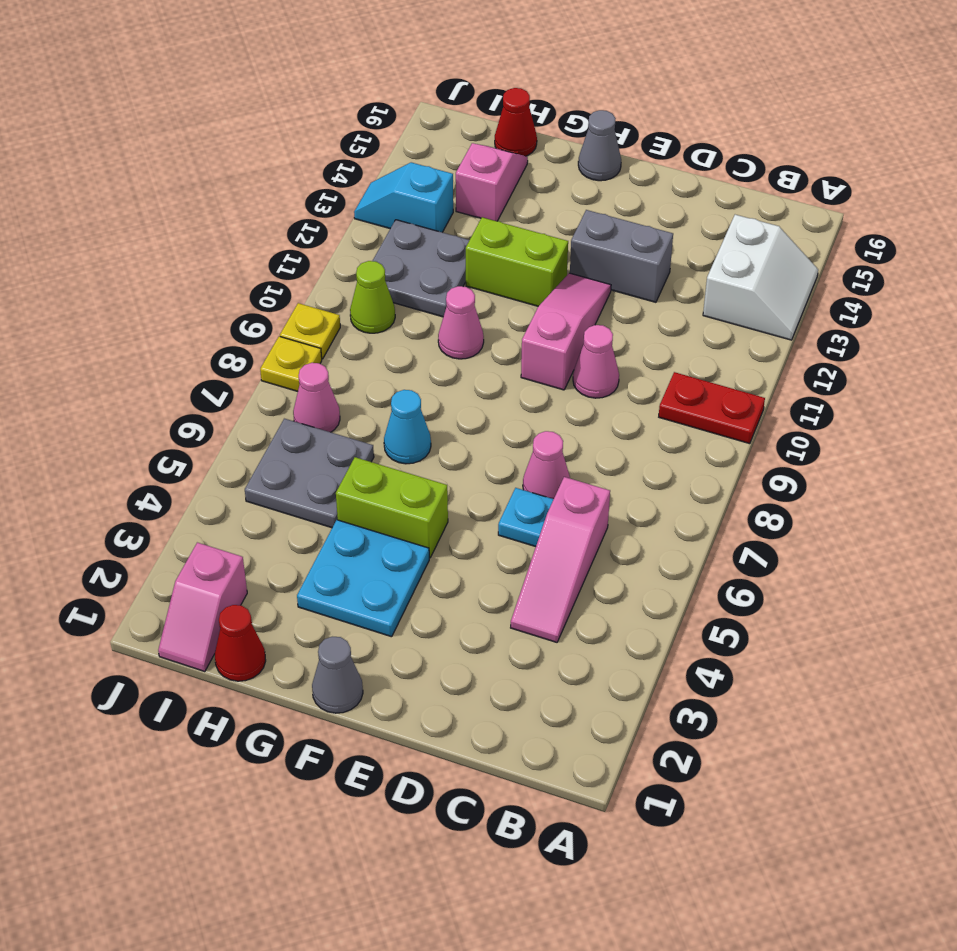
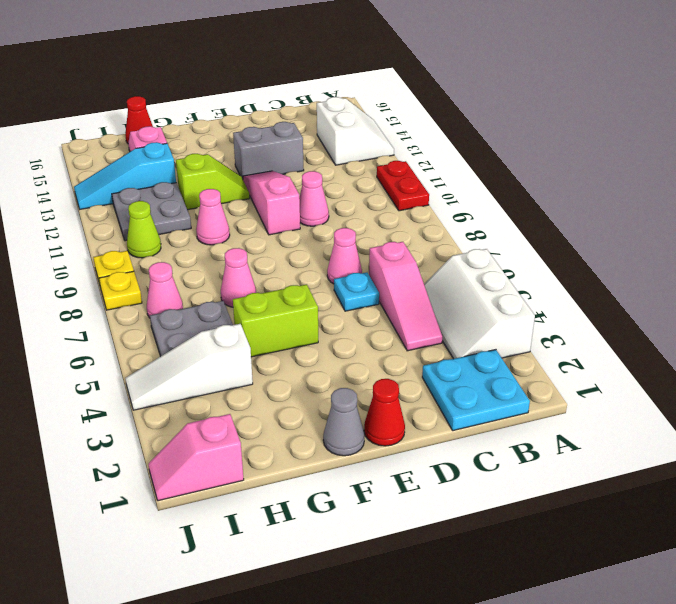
none -> white slope A3:B5 level 1 top A
red plate A10:B10 level 1 -> red plate A10:A11 level 1
cyan plate F3:G4 level 1 -> cyan plate B1:C2 level 1
lime brick F12:G12 level 1 -> lime slope F12:G12 level 1 top G
grey cone F16 level 1 -> none
cyan cone G7 level 1 -> pink cone G7 level 1
red cone H1 level 1 -> red cone E1 level 1
none -> white slope H4:J4 level 1 top H
pink slope I1:I2 level 1 top 2 -> pink slope I1:J1 level 1 top I
cyan slope I13:J13 level 1 top I -> cyan slope H13:J13 level 1 top H

